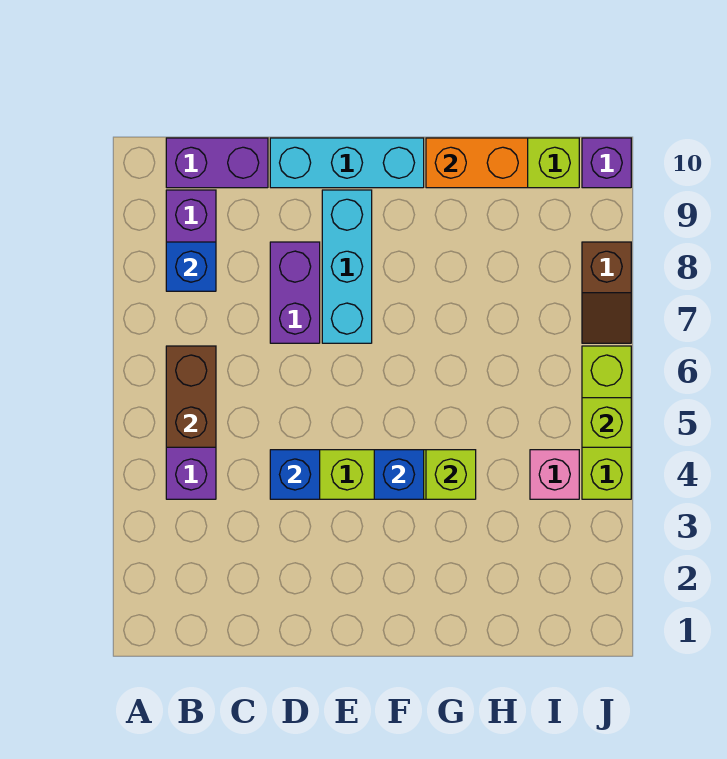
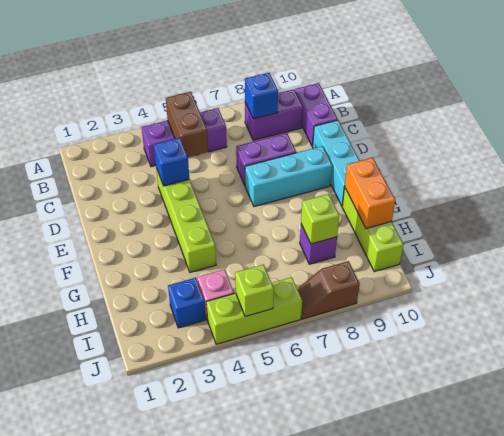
brown brick B5:B6 level 2 -> brown brick B5:C5 level 2
blue brick F4 level 2 -> blue brick I3 level 1
lime brick G4 level 2 -> lime brick H8 level 2
purple brick J10 level 1 -> purple brick H8 level 1

